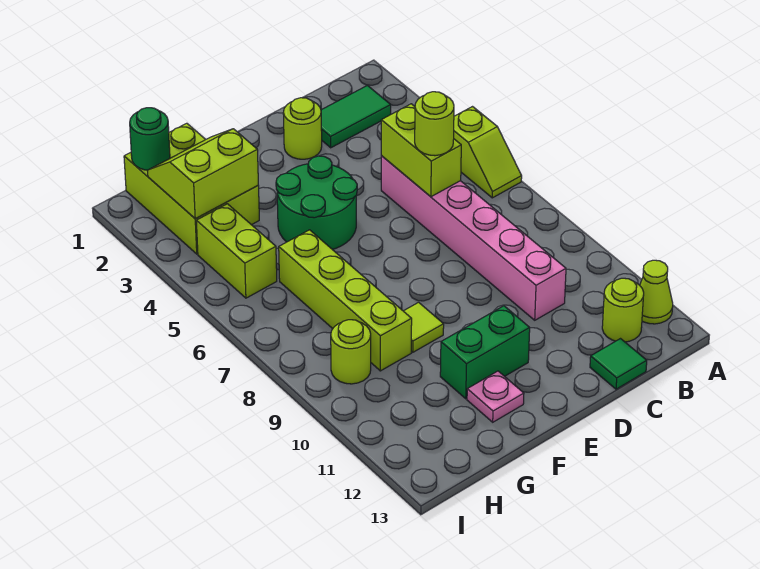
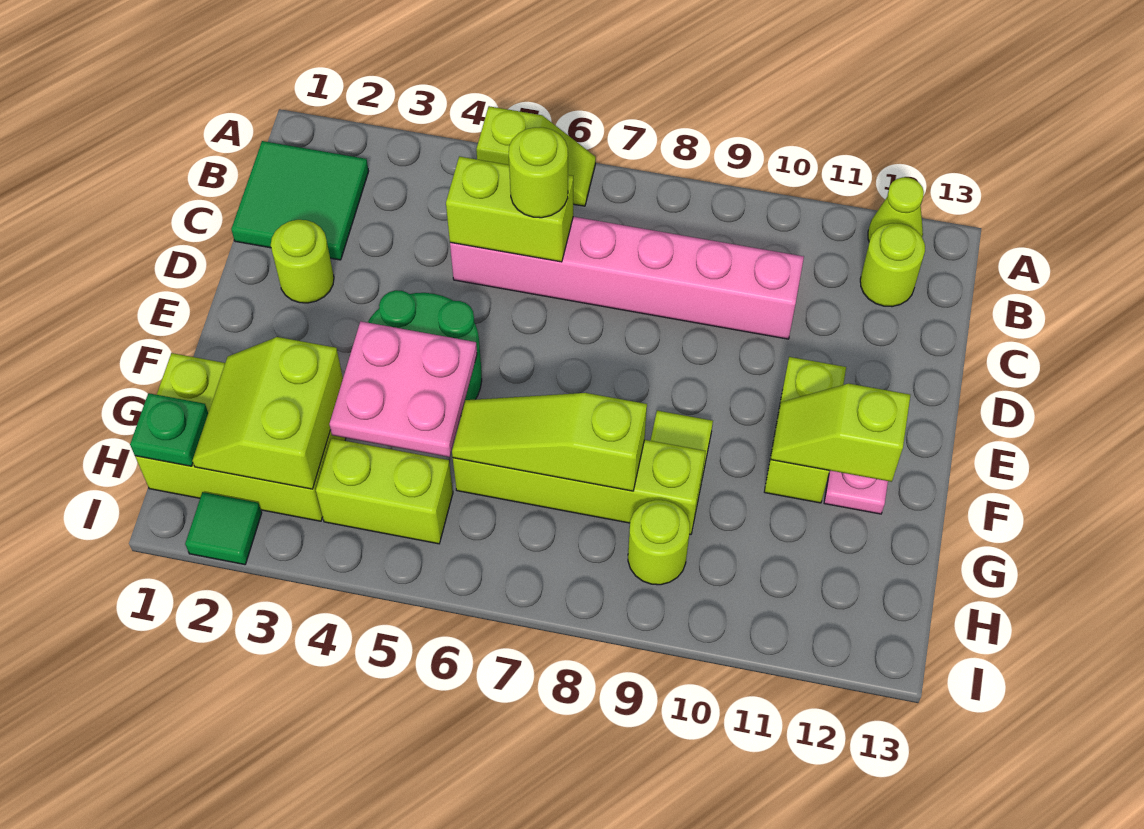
green tile B2:C2 level 1 -> green tile B1:C2 level 1
green tile C13 level 1 -> green tile I2 level 1
green brick E11:F11 level 1 -> lime brick E11:F11 level 1
none -> pink plate F4:G5 level 2
none -> lime slope F11:F12 level 2 top 12
none -> lime slope G6:G8 level 2 top 8
green round brick H1 level 2 -> green plate H1 level 2

